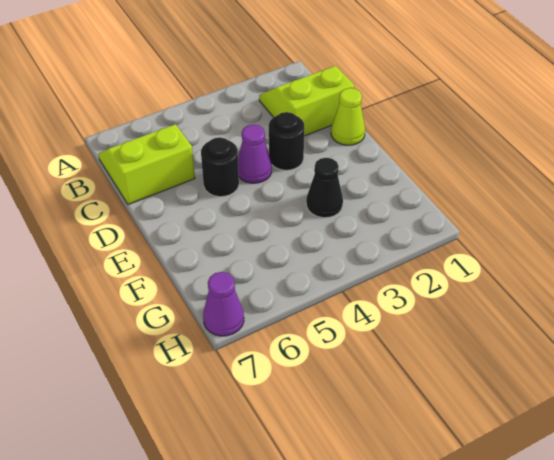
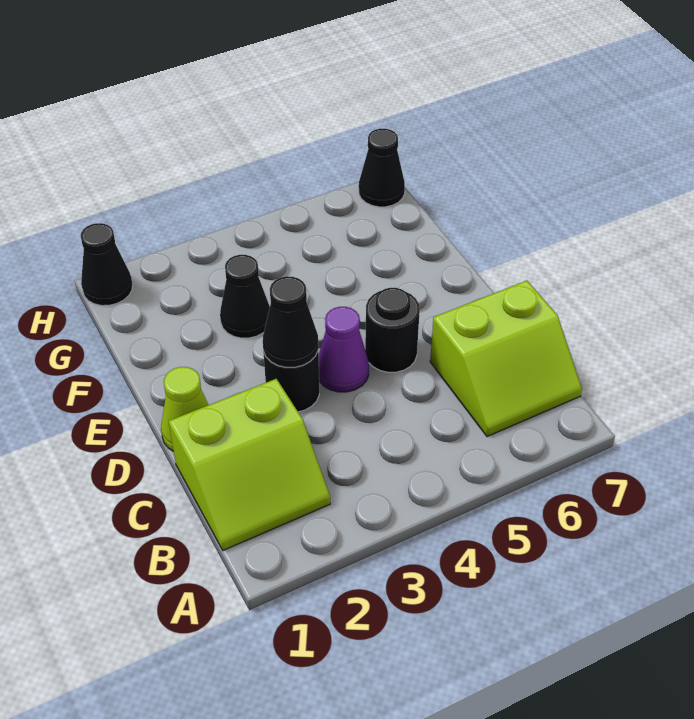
none -> black cone D3 level 2
none -> black cone H1 level 1
purple cone H7 level 1 -> black cone H7 level 1

